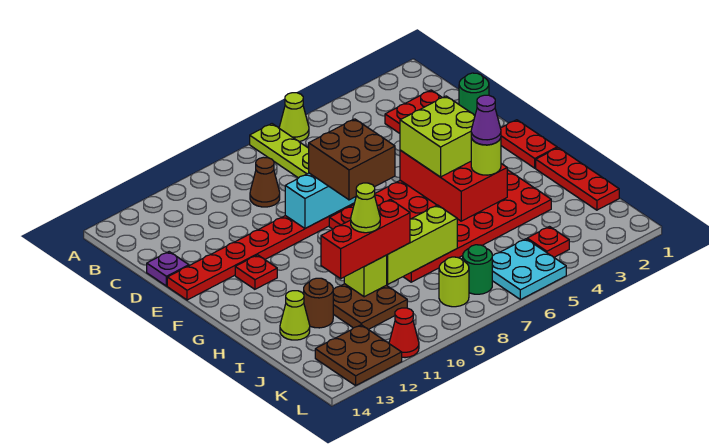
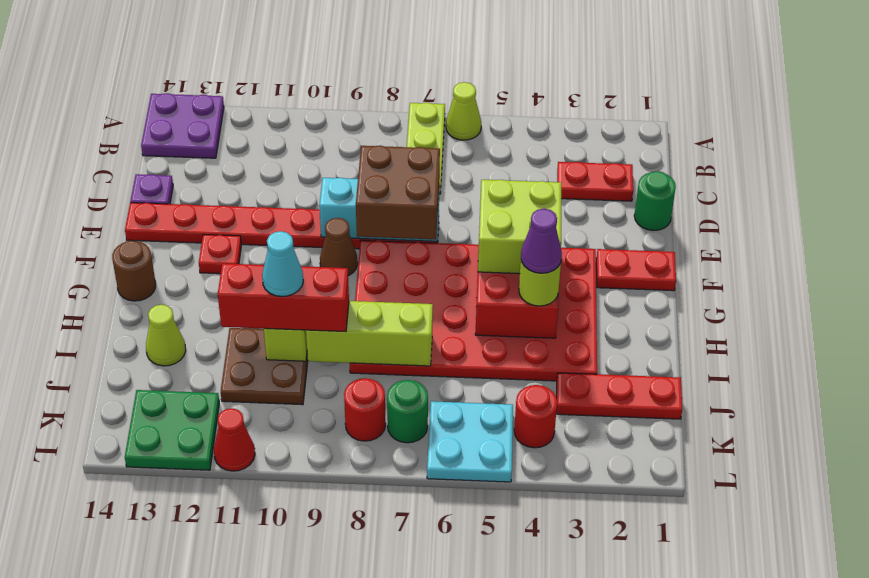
none -> purple plate A13:B14 level 1
brown cone C9 level 1 -> brown cone F9 level 1
red plate F1:G1 level 1 -> red plate F1:F2 level 1
red plate H1:J1 level 1 -> red plate J1:J3 level 1
lime cone I10 level 4 -> cyan cone I10 level 4
brown round brick I12 level 1 -> brown round brick G14 level 1
red plate K4 level 1 -> red round brick K4 level 1
lime round brick K8 level 1 -> red round brick K8 level 1
brown plate K12:L13 level 1 -> green plate K12:L13 level 1

